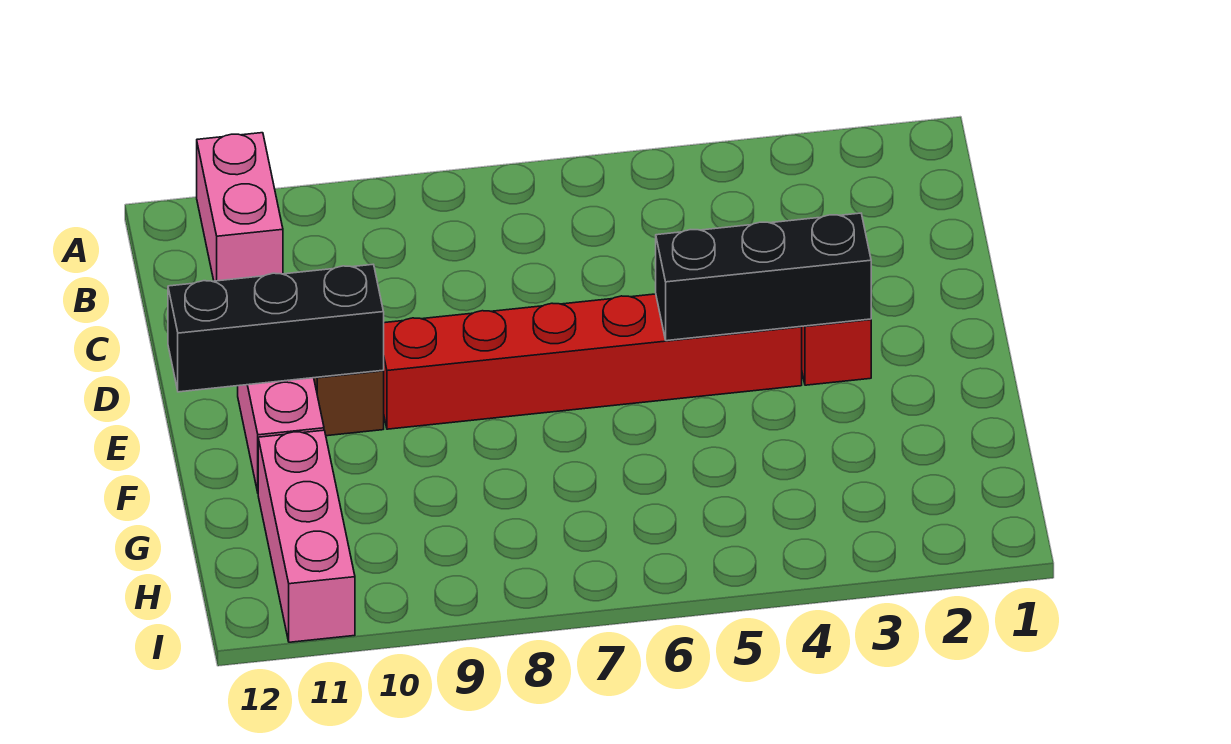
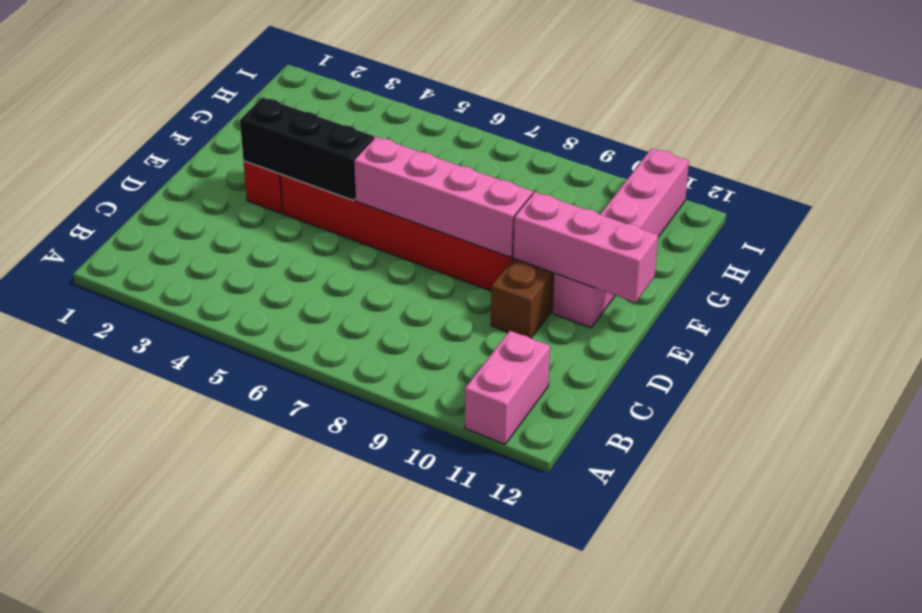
none -> pink brick E6:E9 level 2
black brick E10:E12 level 2 -> pink brick E10:E12 level 2

